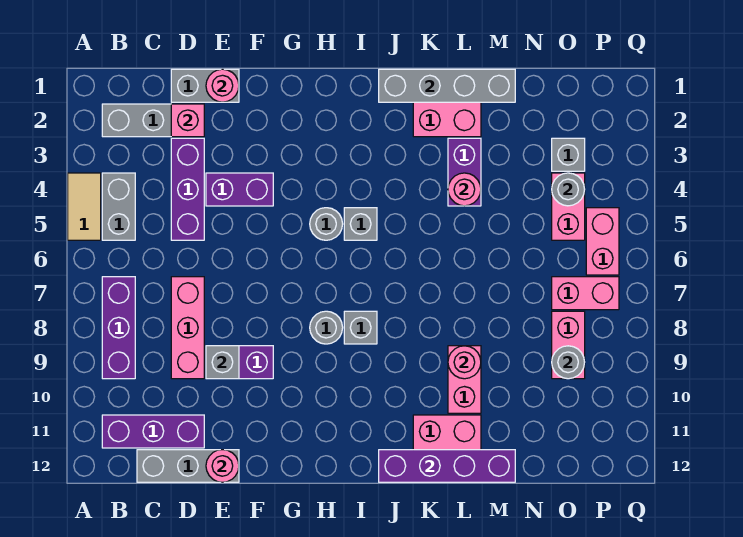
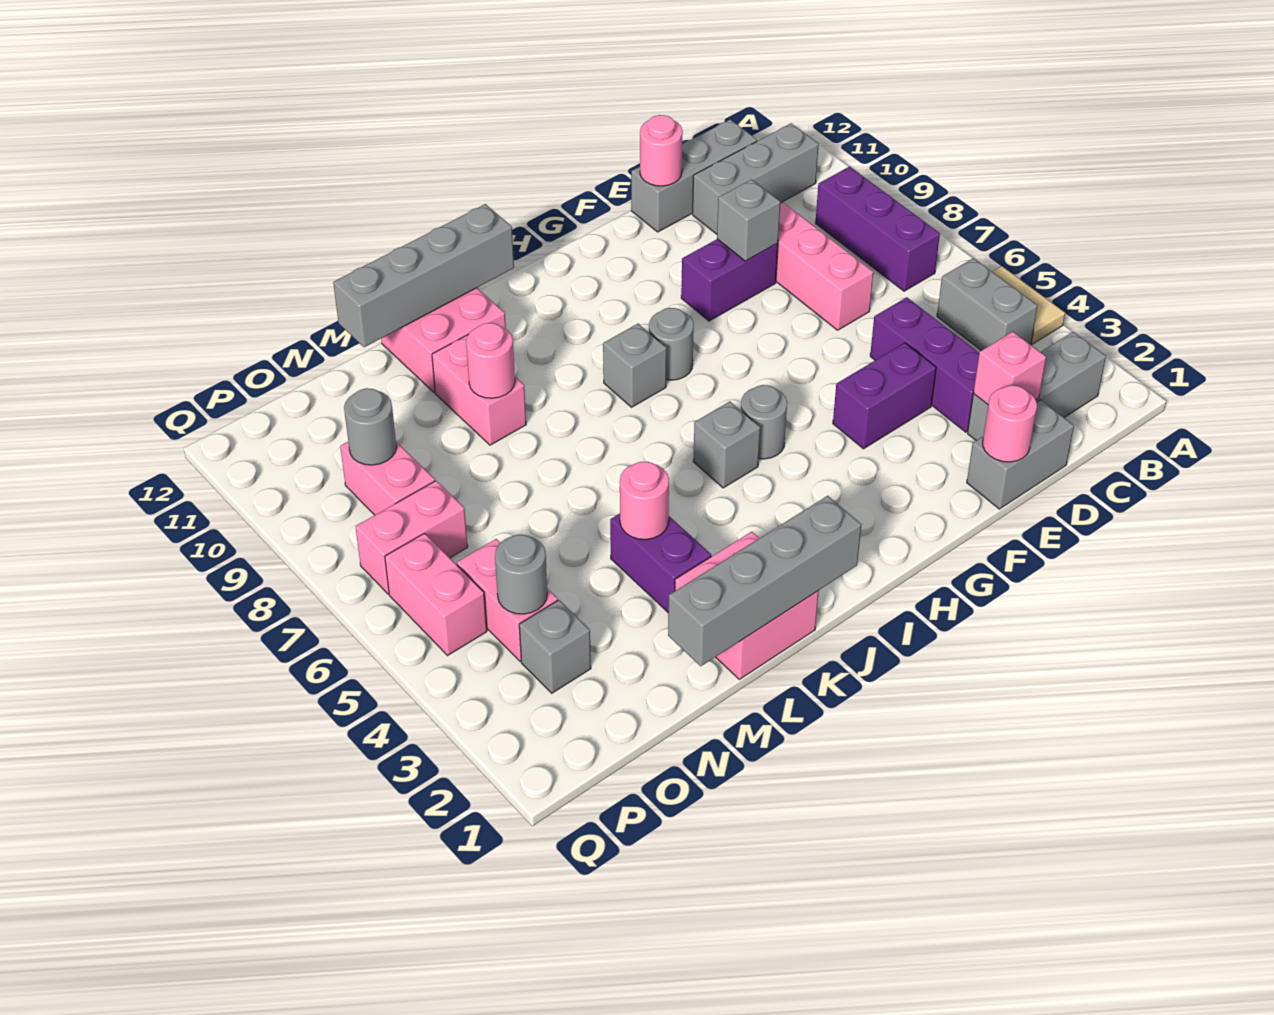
purple brick B11:D11 level 1 -> grey brick B11:D11 level 1
purple brick J12:M12 level 2 -> grey brick J12:M12 level 2

